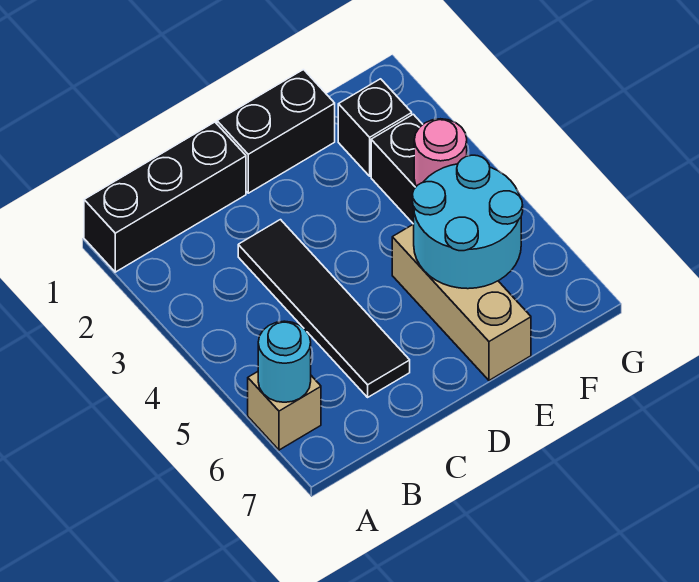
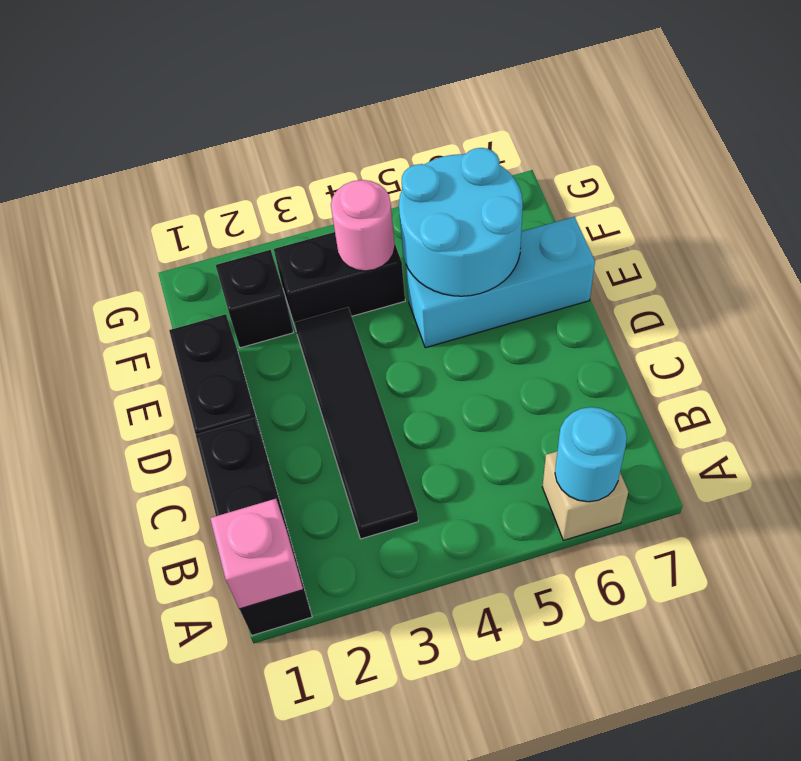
none -> pink brick A1 level 2
black tile C3:C6 level 1 -> black tile B3:E3 level 1
tan brick E5:E7 level 1 -> cyan brick E5:E7 level 1

